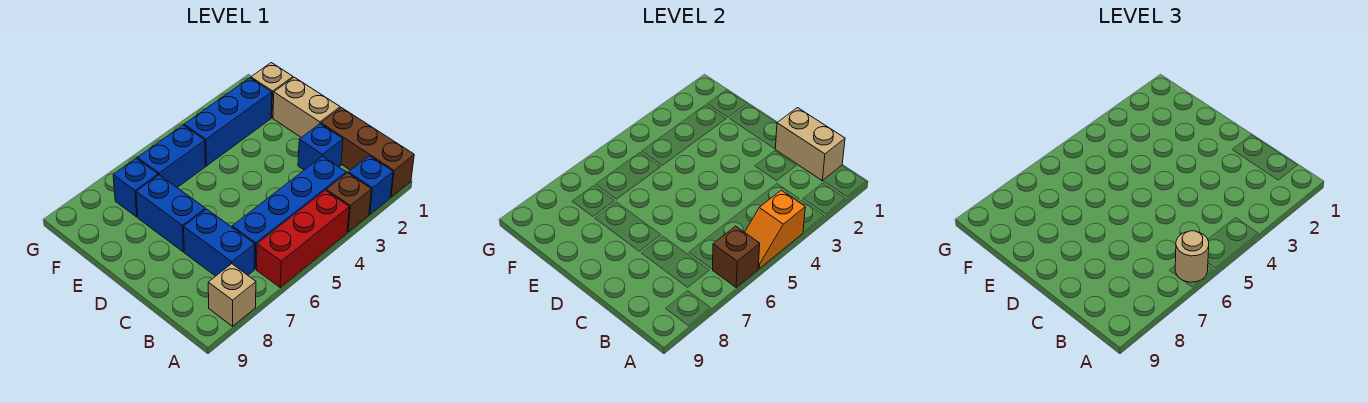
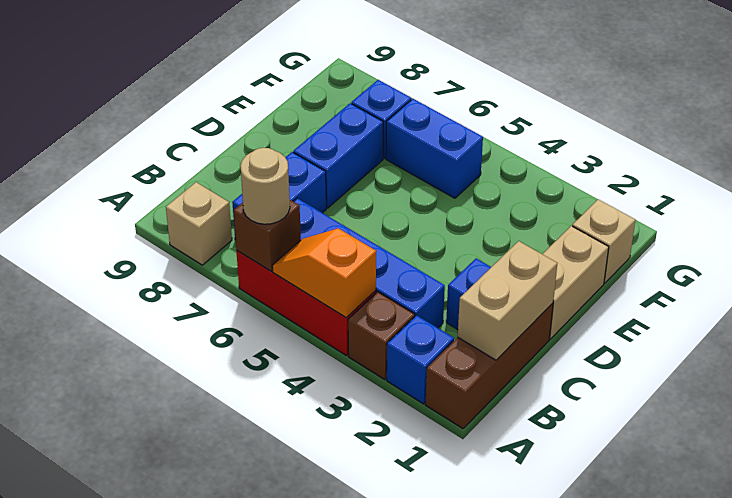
blue brick F2:F4 level 1 -> none

